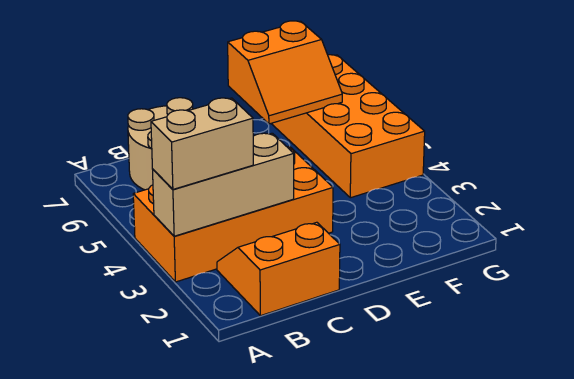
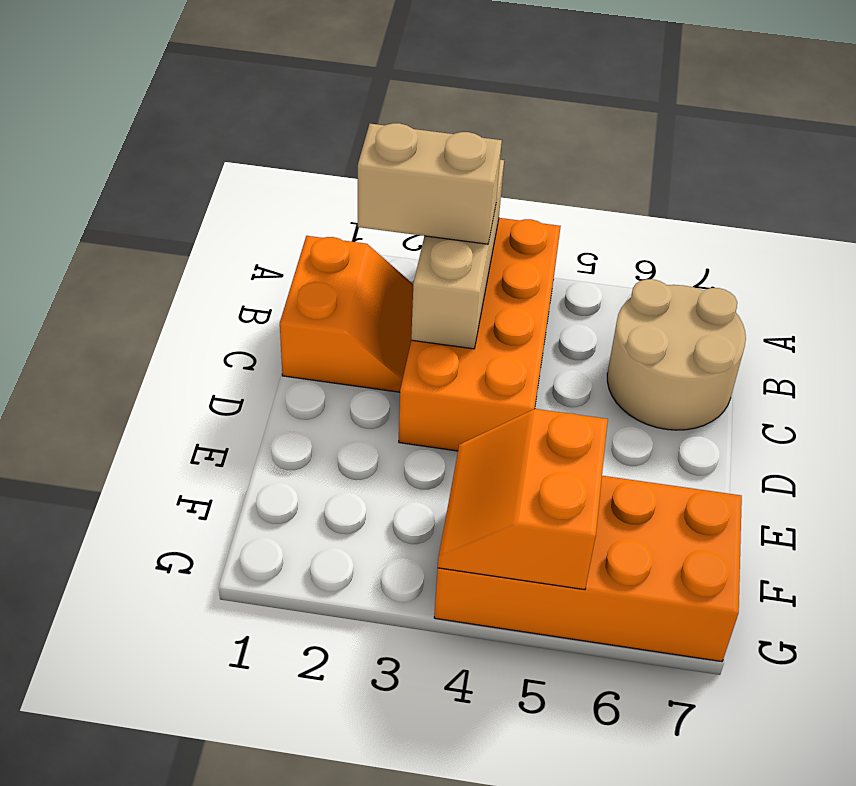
tan brick A3:B3 level 3 -> tan brick B2:B3 level 3
orange slope E6:F7 level 2 top 7 -> orange slope F4:G5 level 2 top 5

